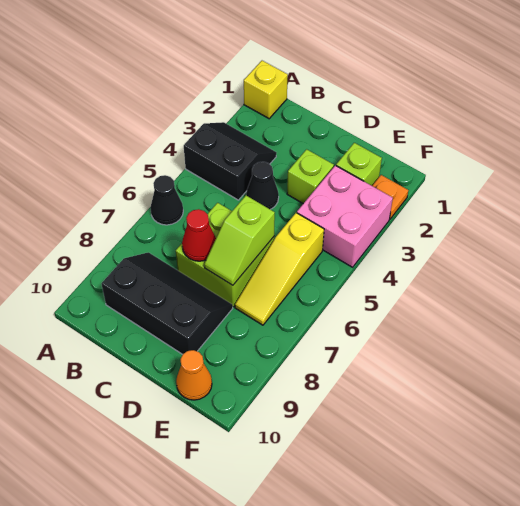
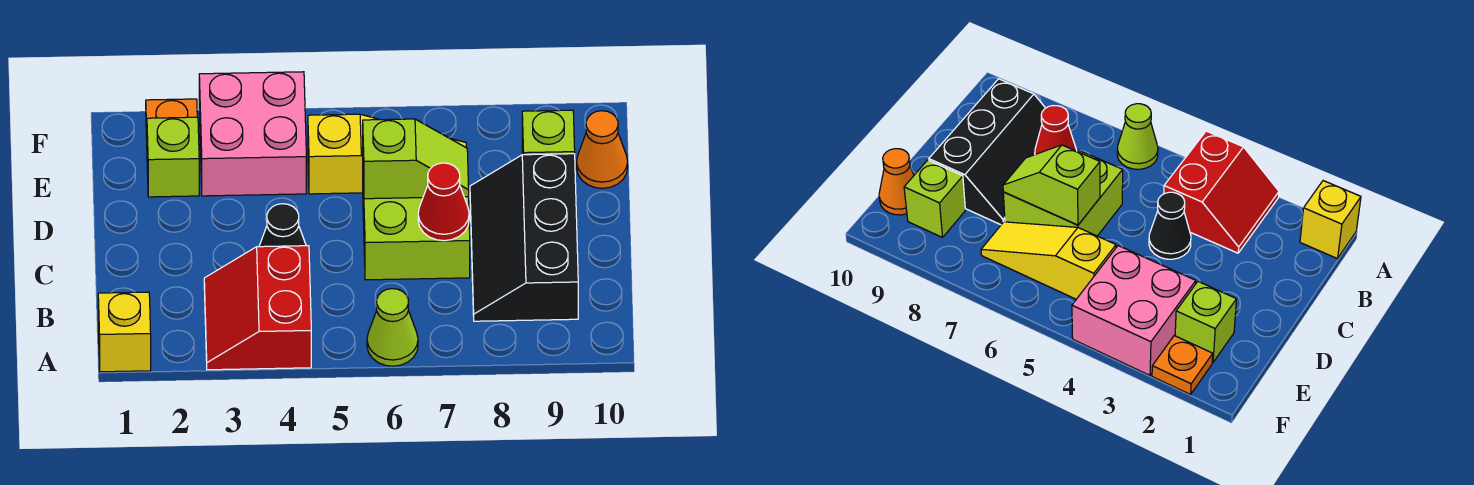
black slope A3:B4 level 1 top 4 -> red slope A3:B4 level 1 top 4
black cone A6 level 1 -> lime cone A6 level 1
lime brick D3 level 1 -> lime brick E9 level 1

